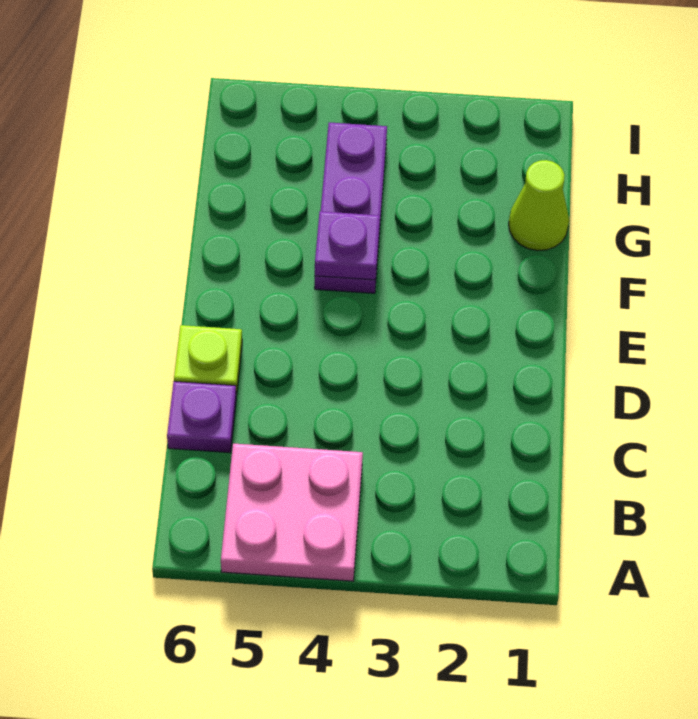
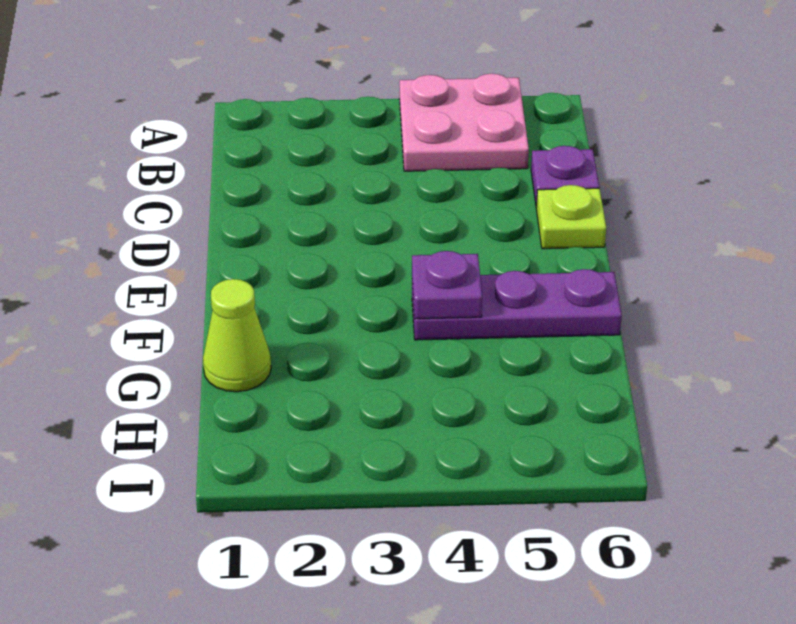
purple plate F4:H4 level 1 -> purple plate F4:F6 level 1

